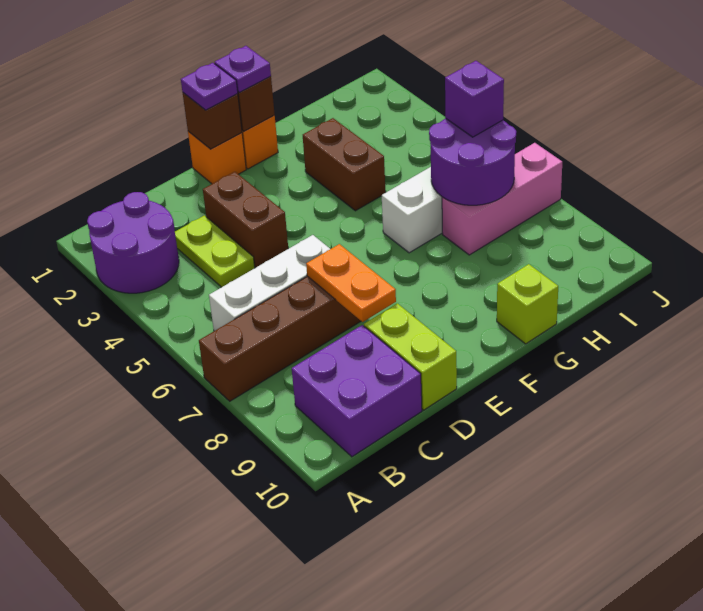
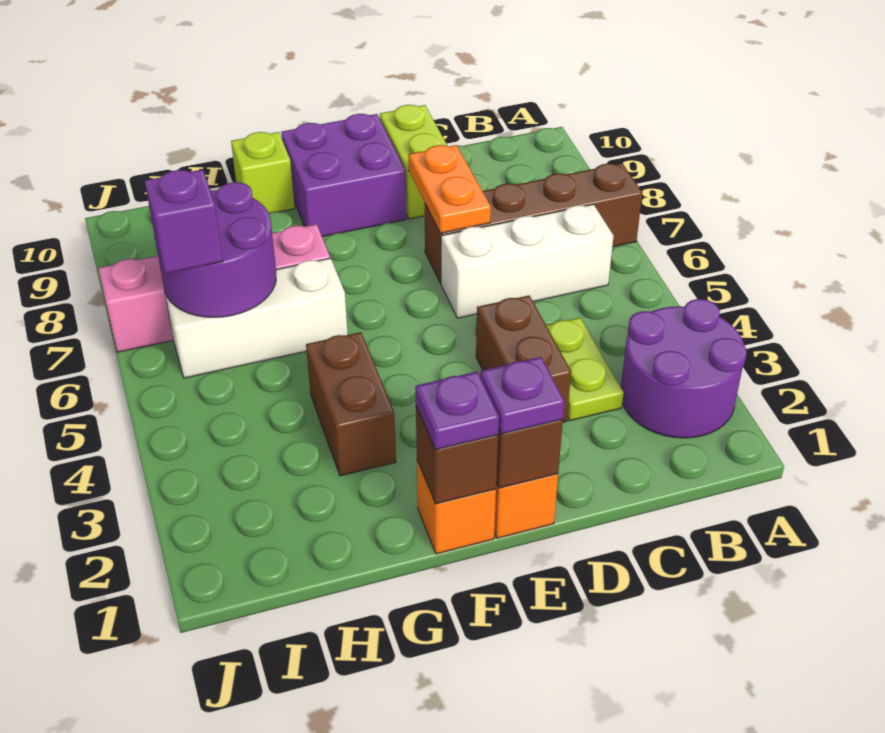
purple brick B9:C10 level 1 -> purple brick E9:F10 level 1
pink brick H7:J7 level 1 -> pink brick G7:J7 level 1

